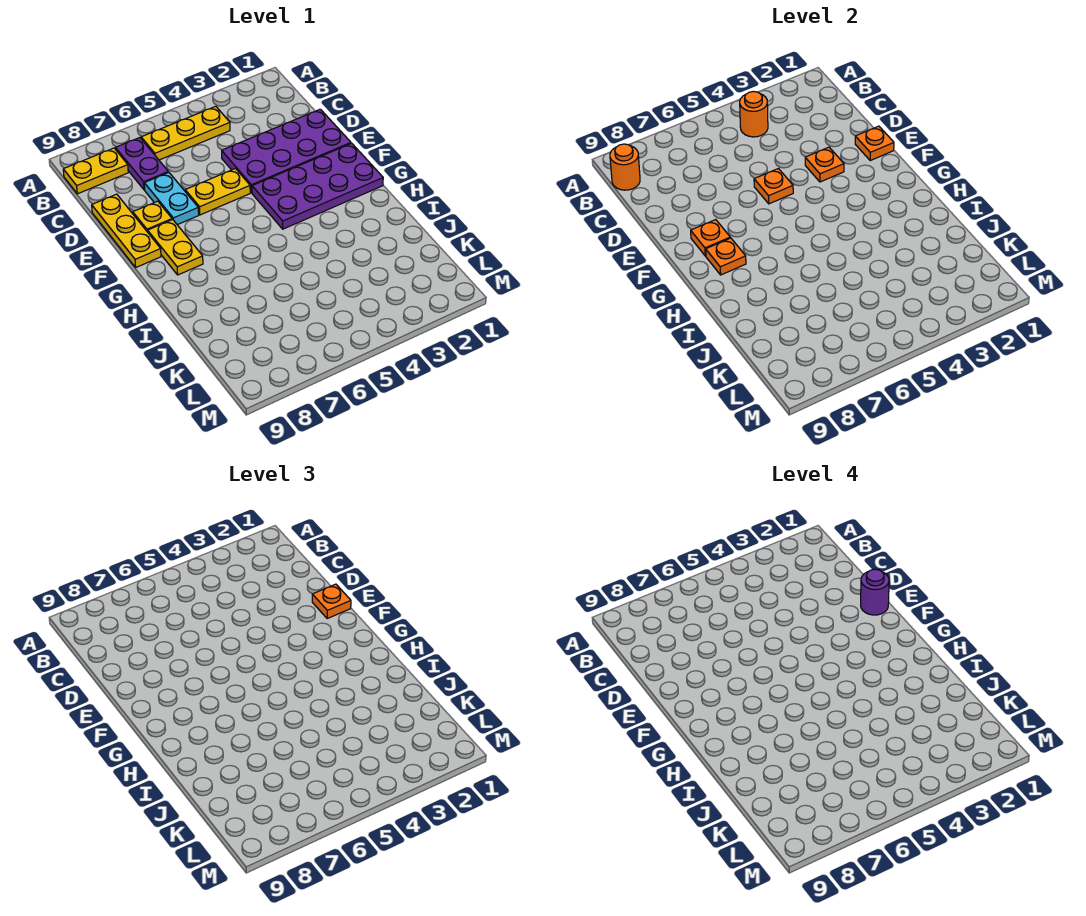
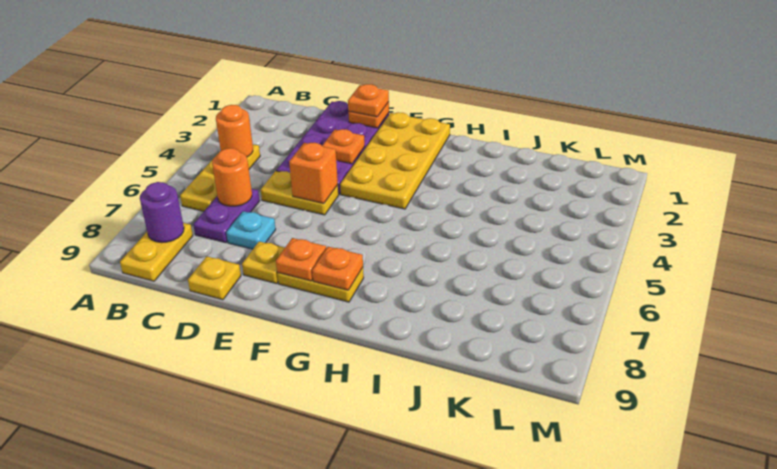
purple plate B7:C7 level 1 -> purple plate C6:C7 level 1
orange round brick B9 level 2 -> orange round brick C6 level 2
cyan plate D7:E7 level 1 -> cyan plate D7 level 1
yellow plate D9:F9 level 1 -> yellow plate D9 level 1
purple round brick E1 level 4 -> purple round brick B8 level 2
yellow plate E5:E6 level 1 -> yellow plate D5:E5 level 1
orange plate E5 level 2 -> orange brick E5 level 2
purple plate F1:G4 level 1 -> yellow plate F1:G4 level 1

